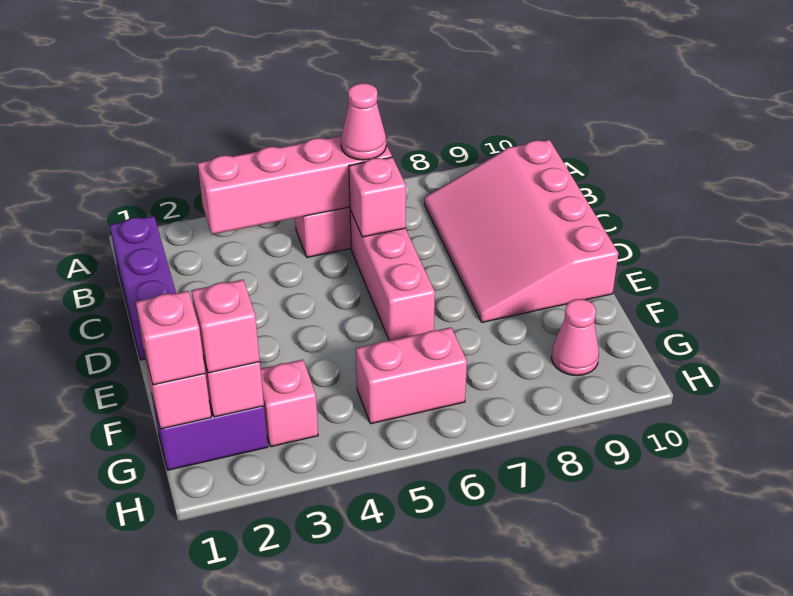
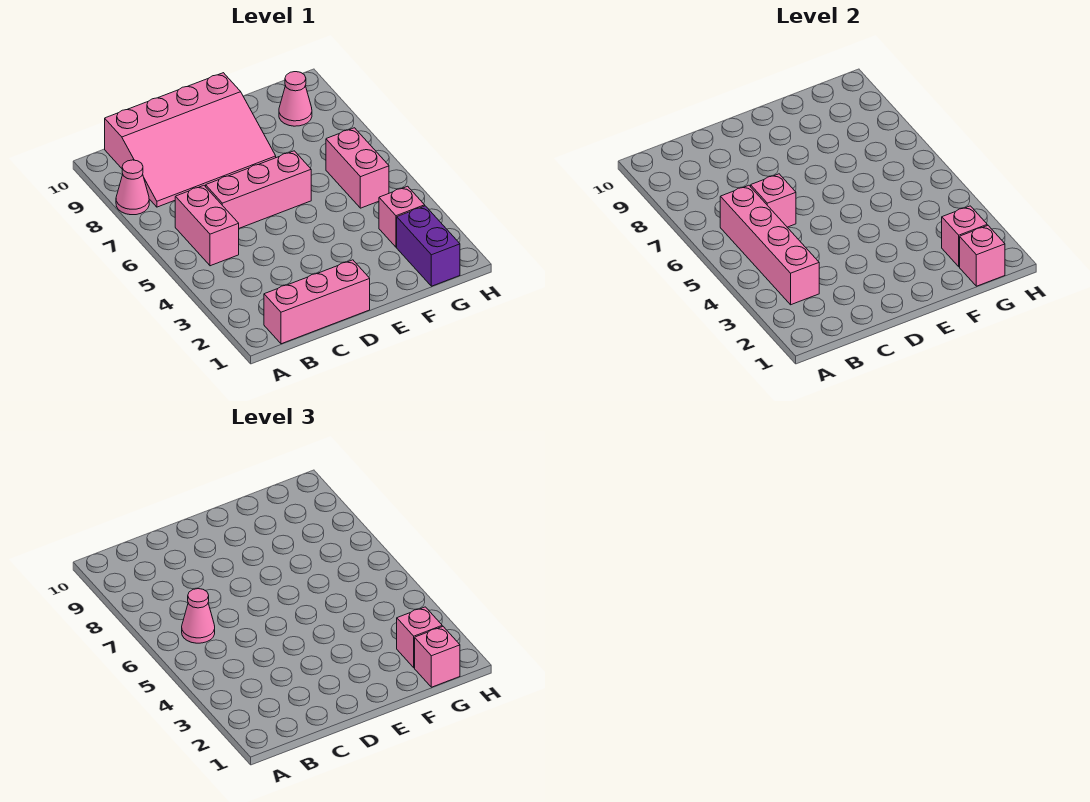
none -> pink cone A8 level 1
purple brick B1:D1 level 1 -> pink brick B1:D1 level 1

